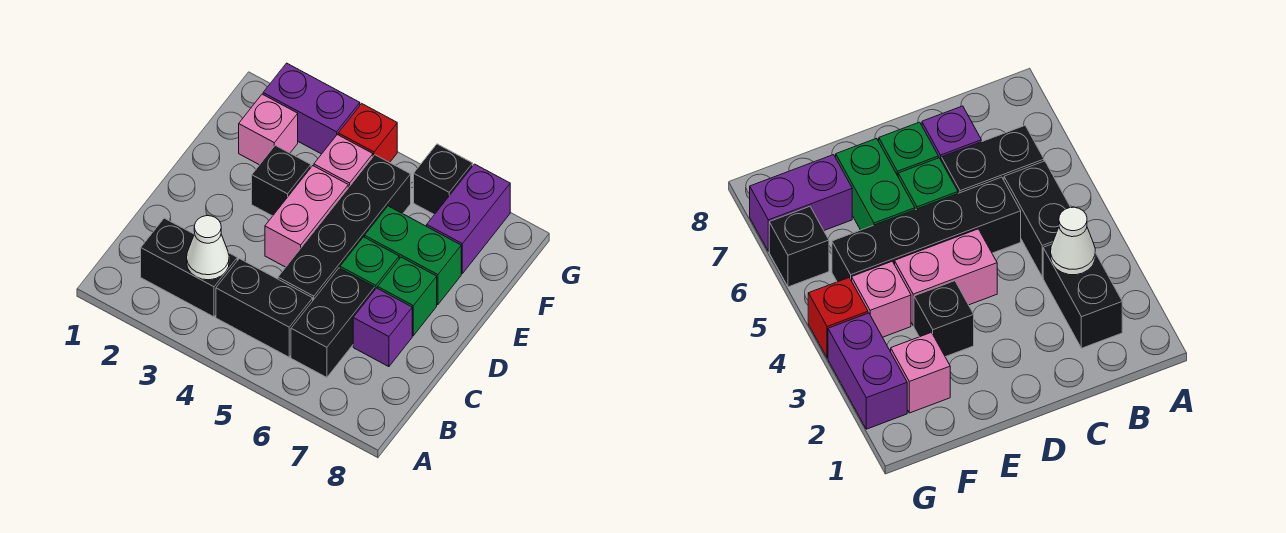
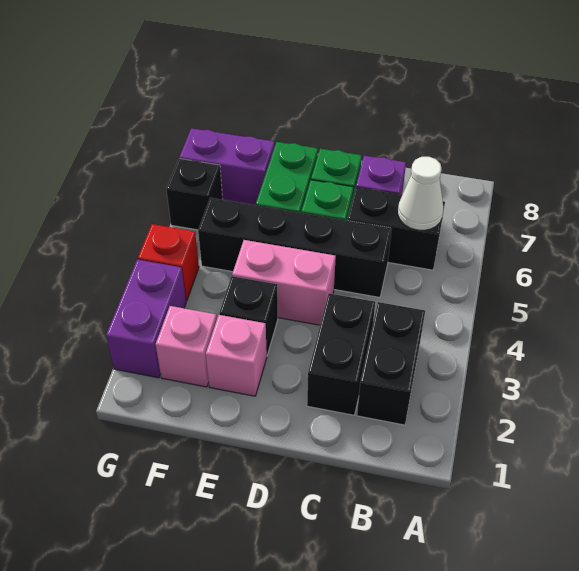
white cone B3 level 2 -> white cone B6 level 2
black brick B4:B5 level 1 -> black brick C2:C3 level 1
pink brick F4 level 1 -> pink brick E2 level 1

